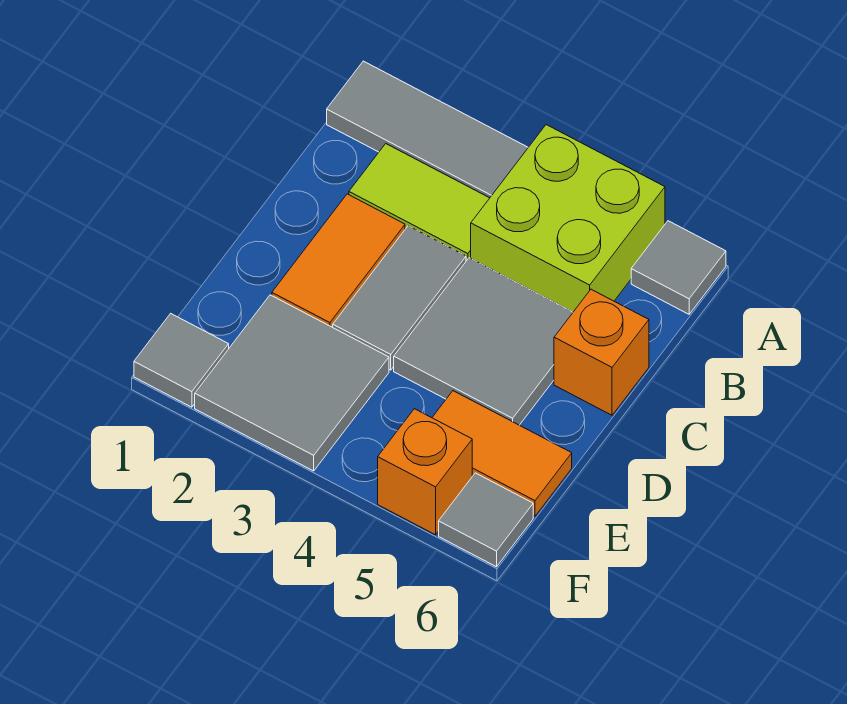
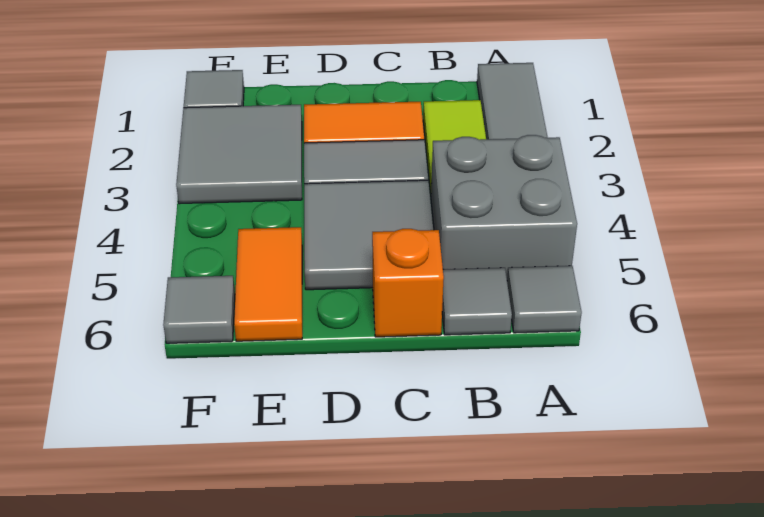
lime brick A4:B5 level 1 -> grey brick A4:B5 level 1
none -> grey tile B6 level 1
orange brick F5 level 1 -> none

